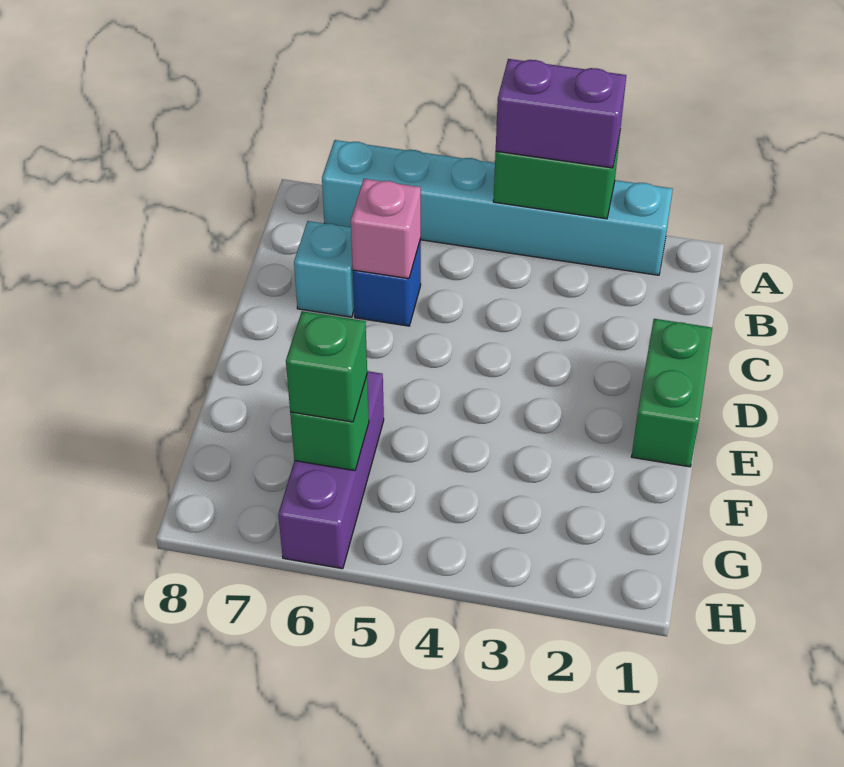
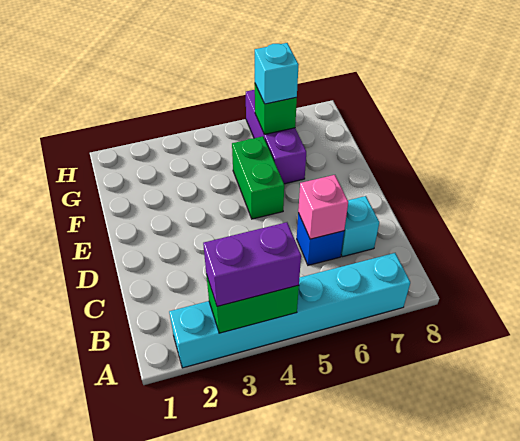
green brick D1:E1 level 1 -> green brick E5:F5 level 1
green brick G6 level 3 -> cyan brick G6 level 3

